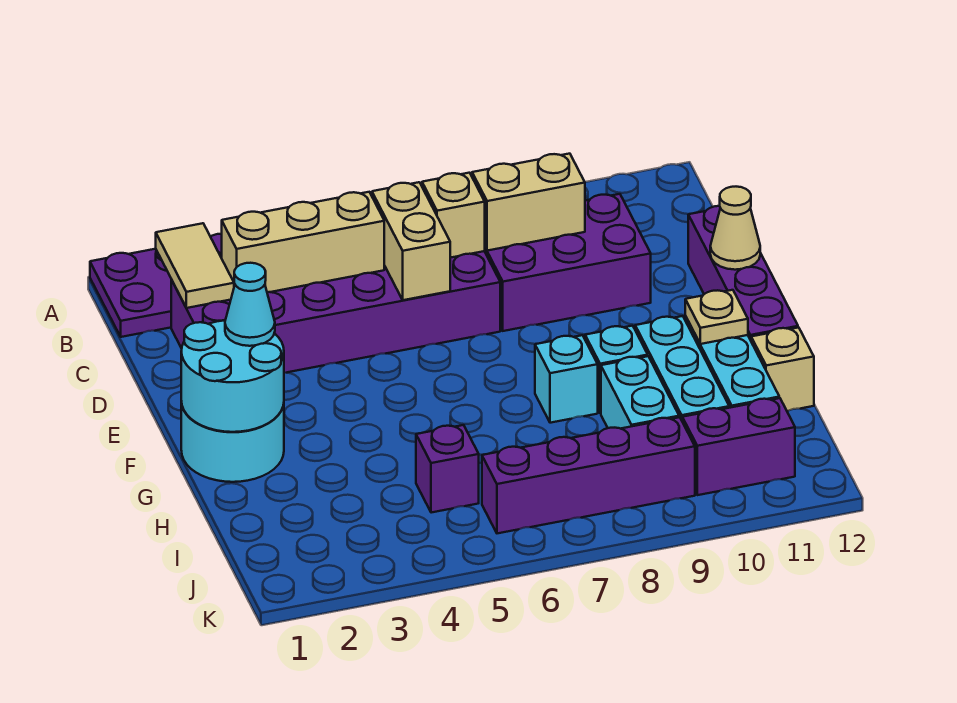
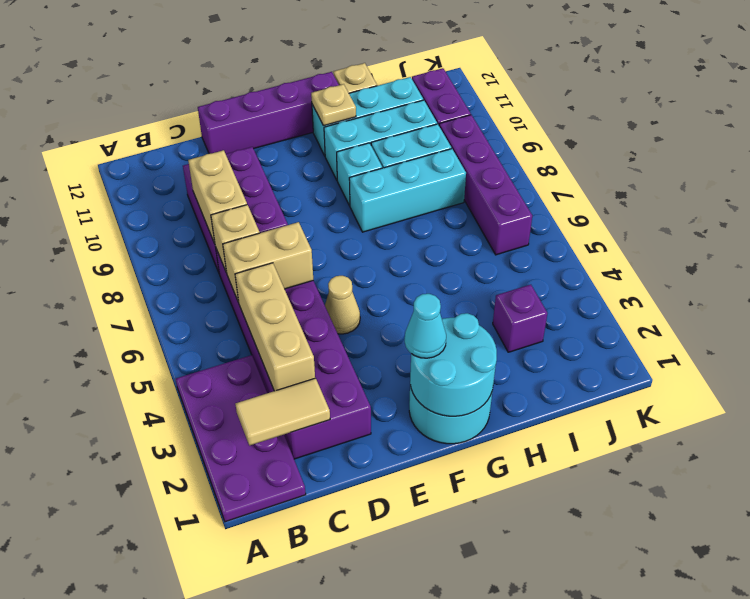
tan cone E12 level 2 -> tan cone E5 level 1
cyan brick G8 level 1 -> cyan brick G8:I8 level 1
purple brick I5 level 1 -> purple brick I3 level 1

